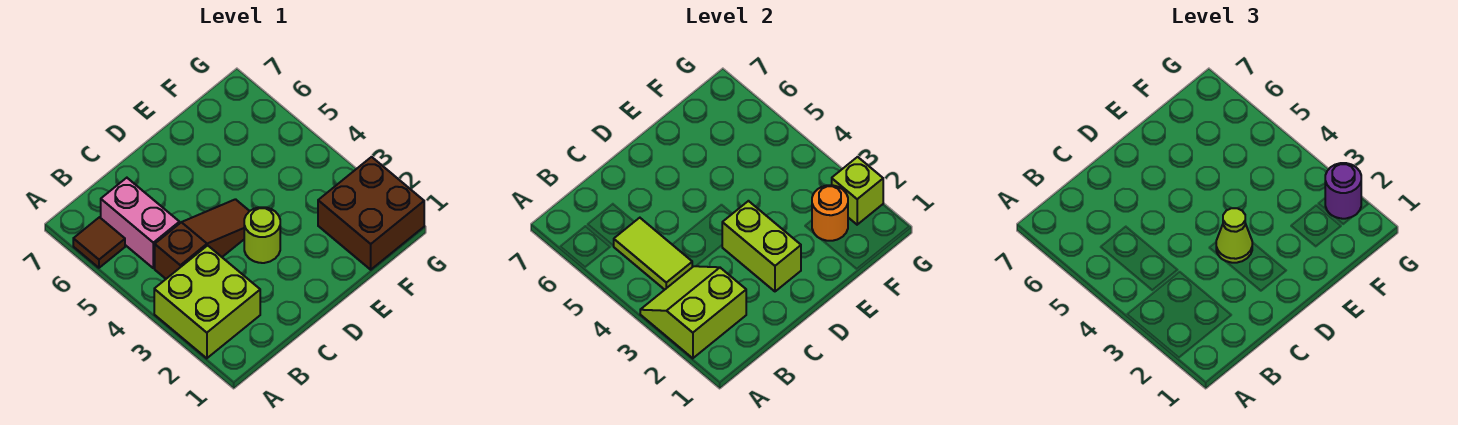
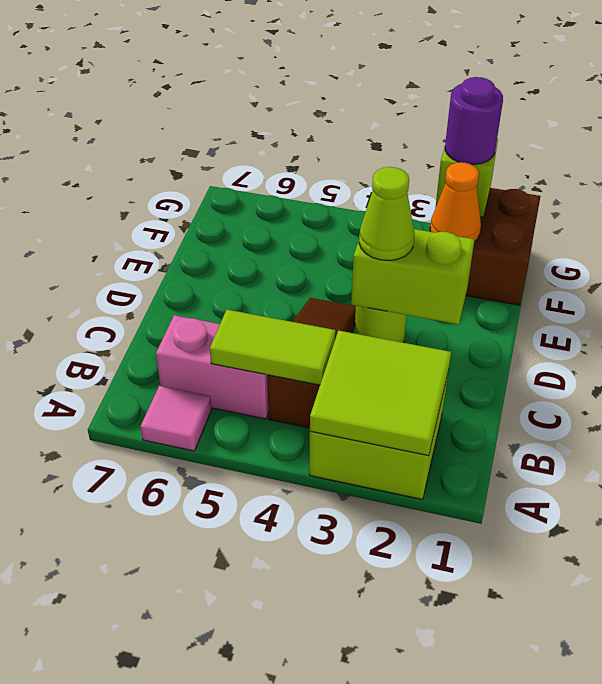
lime slope A2:B3 level 2 top 2 -> lime tile A2:B3 level 2
brown tile A6 level 1 -> pink tile A6 level 1
orange round brick F2 level 2 -> orange cone F2 level 2

